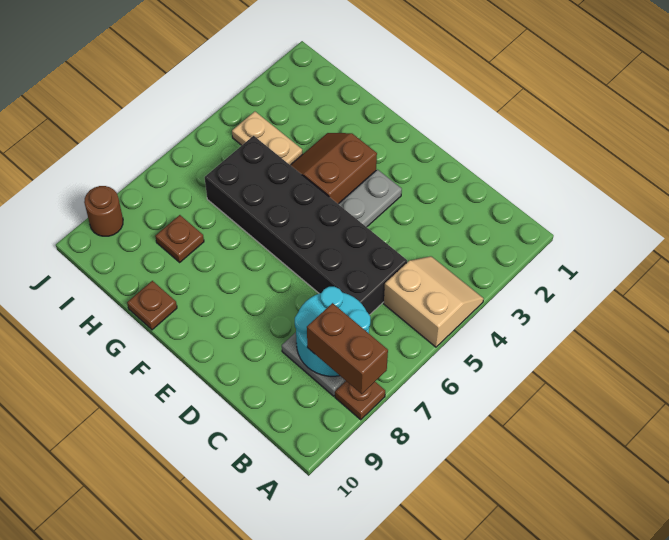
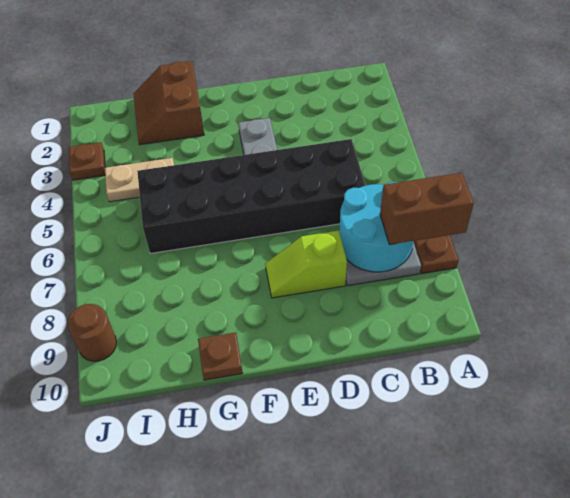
tan slope A4:B5 level 1 top 5 -> none
none -> lime slope D8:E8 level 1 top D
brown slope F3:G4 level 1 top F -> brown slope G1:H2 level 1 top G
brown plate H8 level 1 -> brown plate J3 level 1

